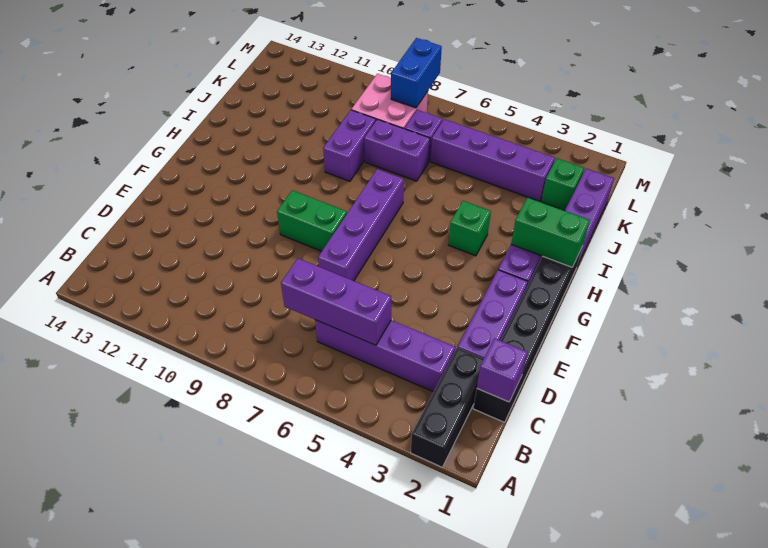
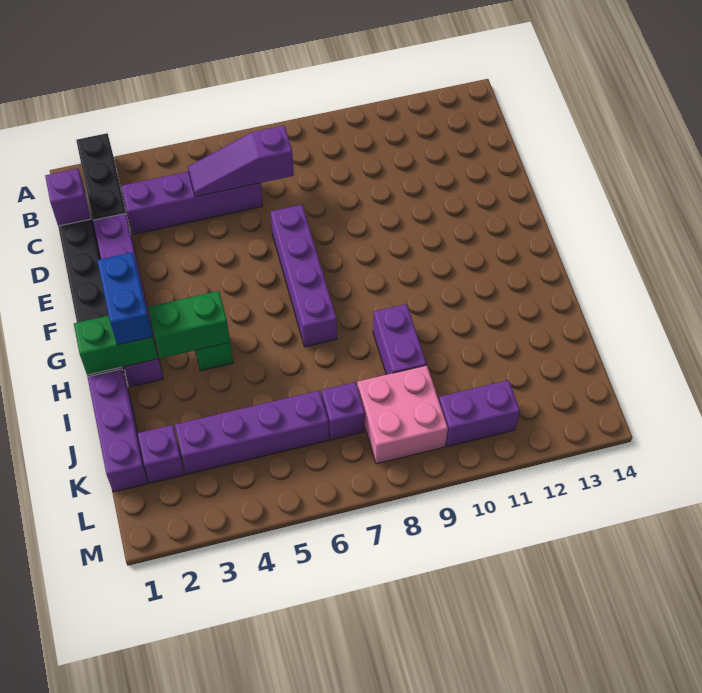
purple brick C5:C7 level 2 -> purple slope C5:C7 level 2 top 7
green brick F8:F9 level 1 -> green brick H3:H4 level 2
purple brick J7:J8 level 1 -> purple brick L10:L11 level 1
green brick K2 level 1 -> purple brick K2 level 1
blue brick L8:M8 level 2 -> blue brick G2:H2 level 3

